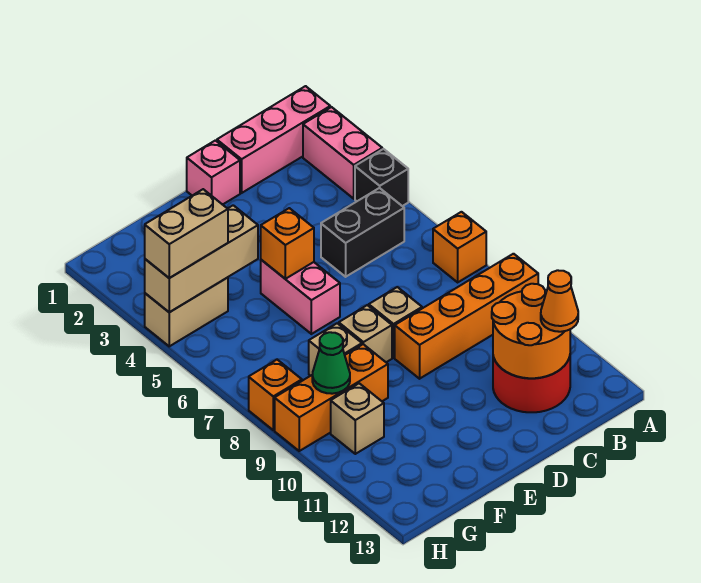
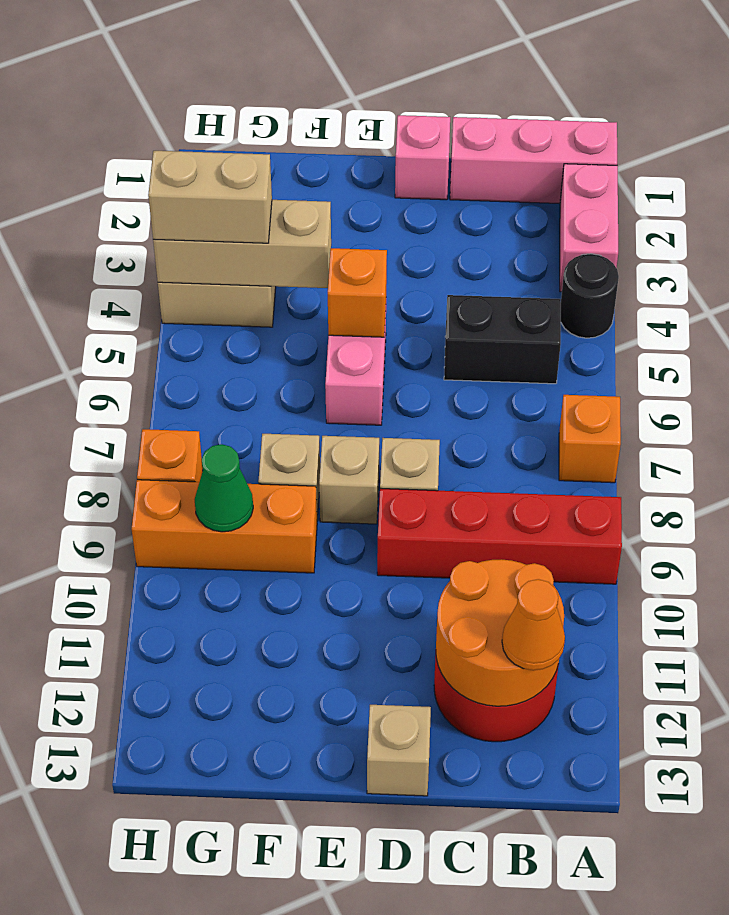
black brick A4 level 1 -> black round brick A4 level 1
orange brick A9:D9 level 1 -> red brick A9:D9 level 1
tan brick G10 level 1 -> tan brick D13 level 1

